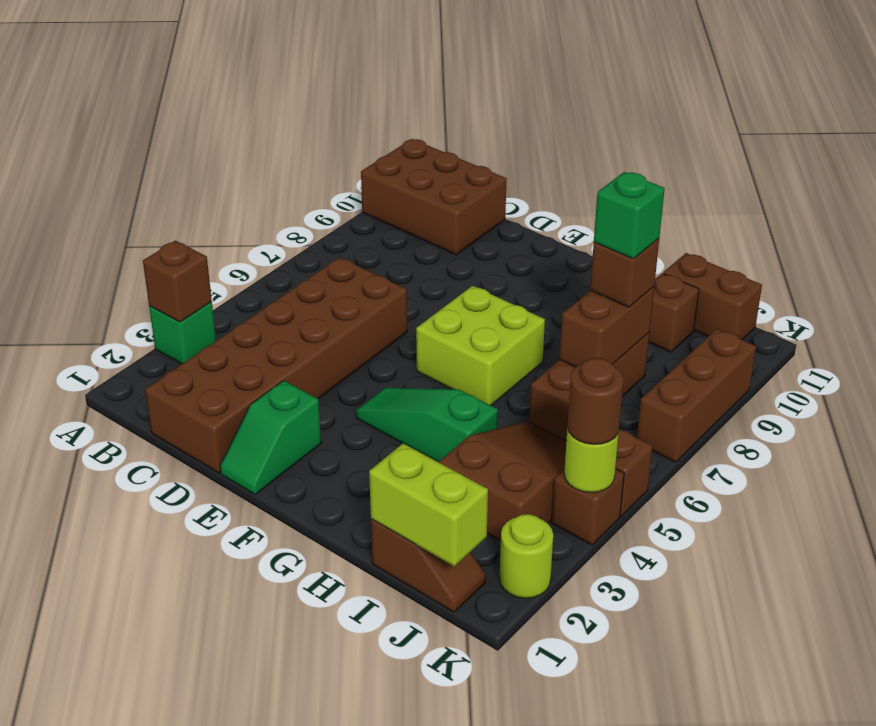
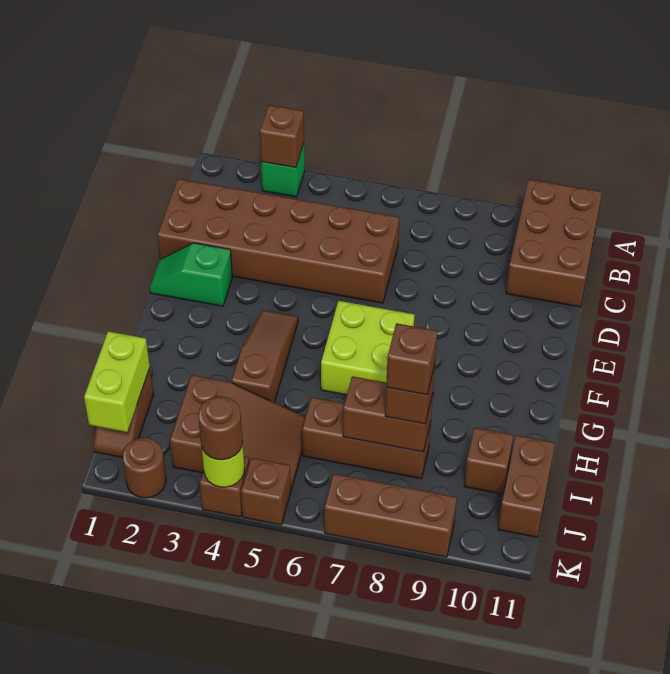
green slope F4:H4 level 1 top H -> brown slope F4:H4 level 1 top H
green brick I8 level 4 -> brown brick I8 level 4
lime round brick K2 level 1 -> brown round brick K2 level 1

